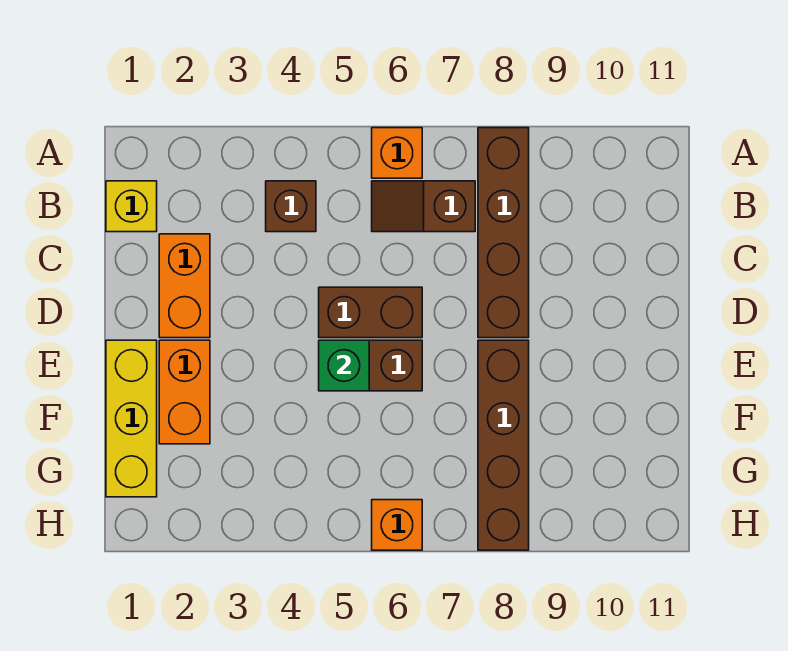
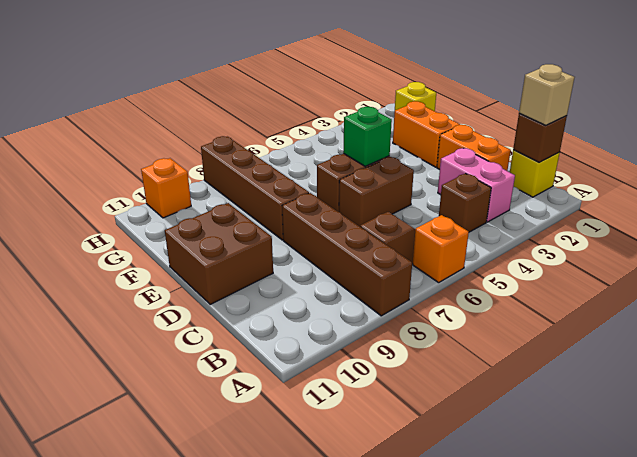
none -> brown brick B1 level 2
none -> tan brick B1 level 3
none -> pink brick B3:C3 level 1
none -> brown brick D10:E11 level 1
yellow brick E1:G1 level 1 -> yellow brick G1 level 1
orange brick H6 level 1 -> orange brick H10 level 1

